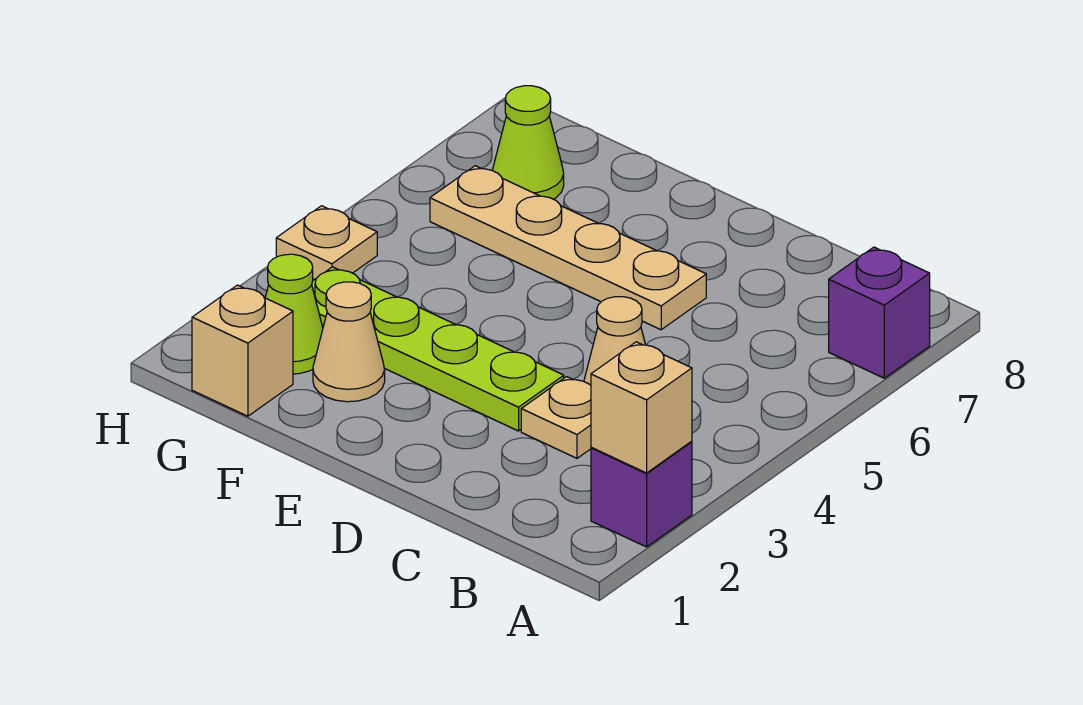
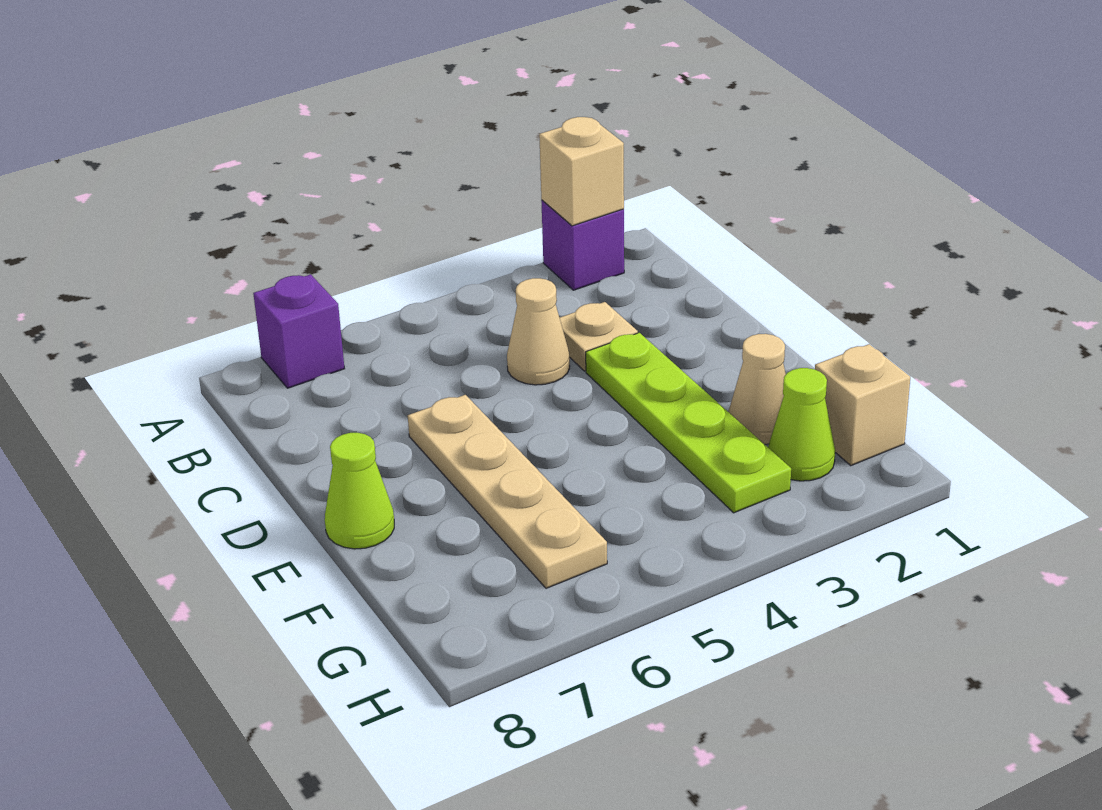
lime cone G7 level 1 -> lime cone E8 level 1
tan plate H4 level 1 -> none

